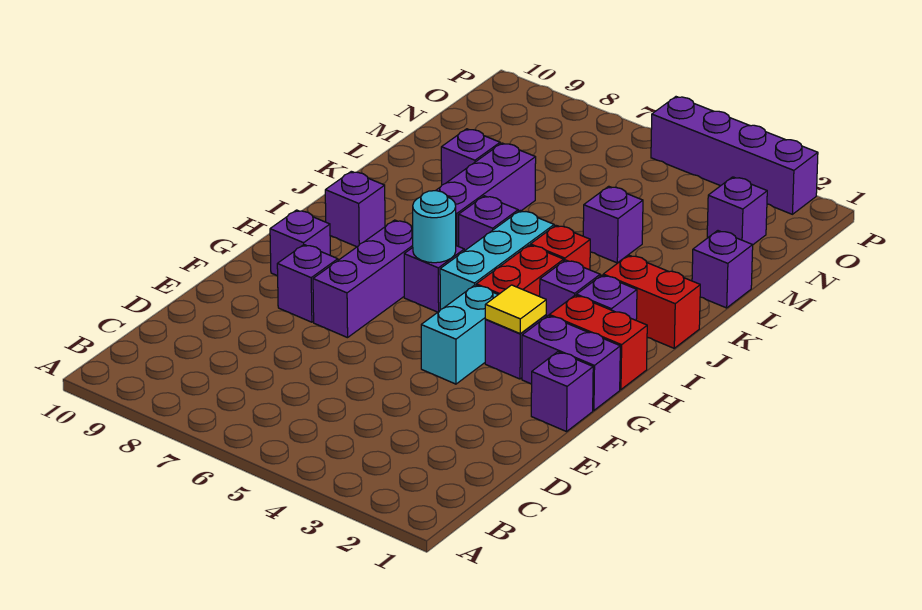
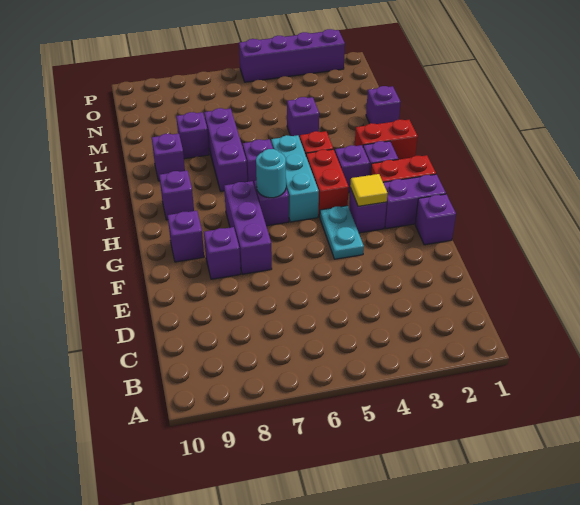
cyan brick F4:G4 level 1 -> cyan plate F4:G4 level 1
purple brick N2 level 1 -> purple brick K9 level 1

